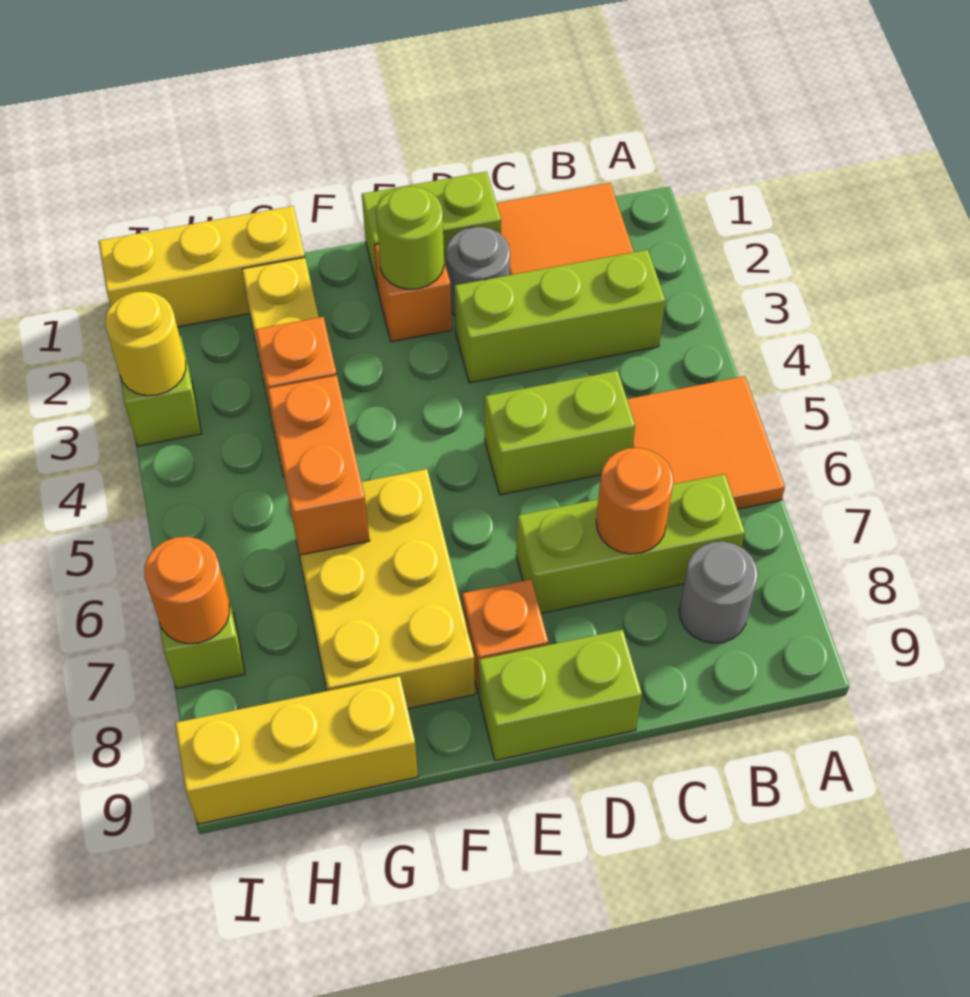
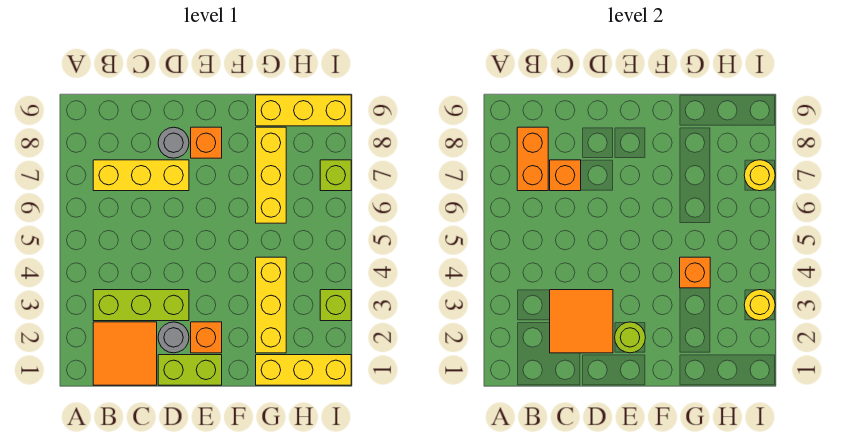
orange tile A5:B6 level 1 -> orange tile C2:D3 level 2
lime brick B7:D7 level 1 -> yellow brick B7:D7 level 1
grey round brick B8 level 1 -> grey round brick D8 level 1
lime brick C5:D5 level 1 -> none
orange round brick C7 level 2 -> orange brick C7 level 2
lime brick D9:E9 level 1 -> none
yellow brick F6:G8 level 1 -> yellow brick G6:G8 level 1
orange brick G5:G6 level 2 -> orange brick B7:B8 level 2
orange round brick I7 level 2 -> yellow round brick I7 level 2

